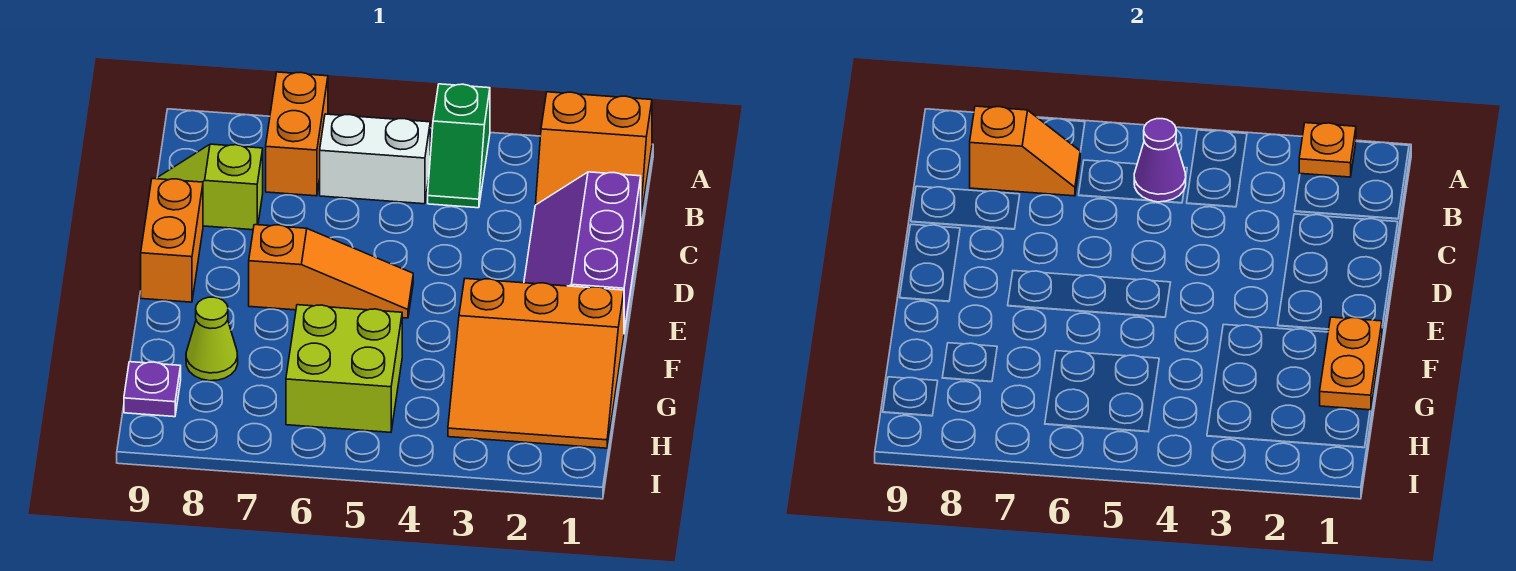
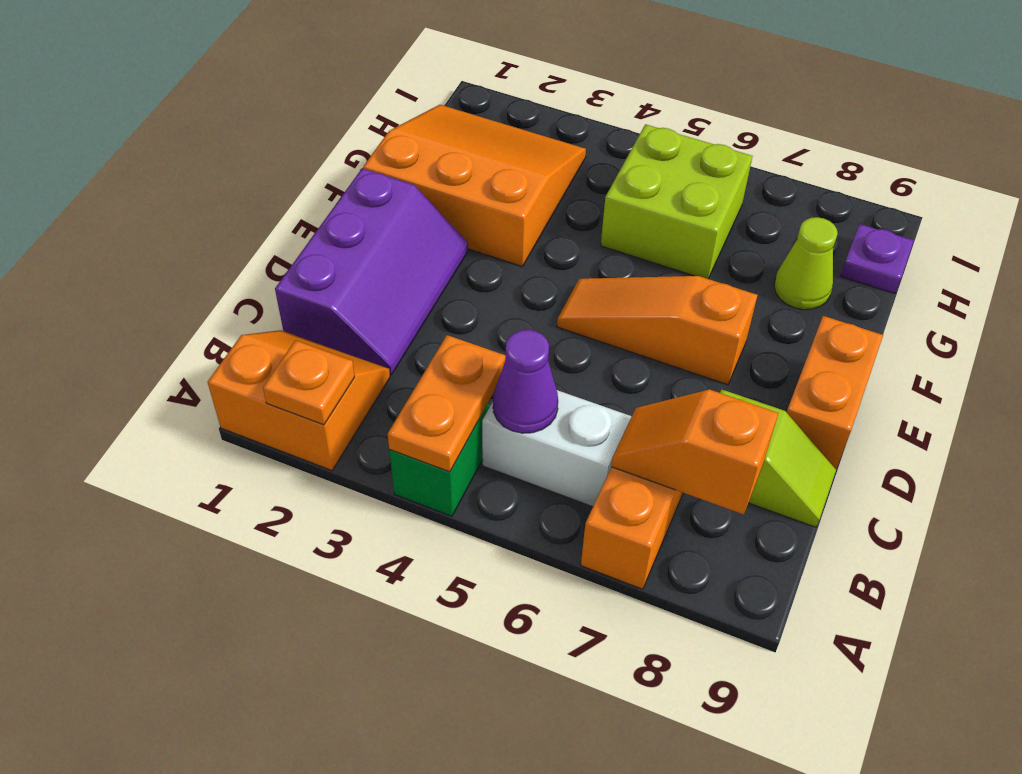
orange plate F1:G1 level 2 -> orange plate A4:B4 level 2

